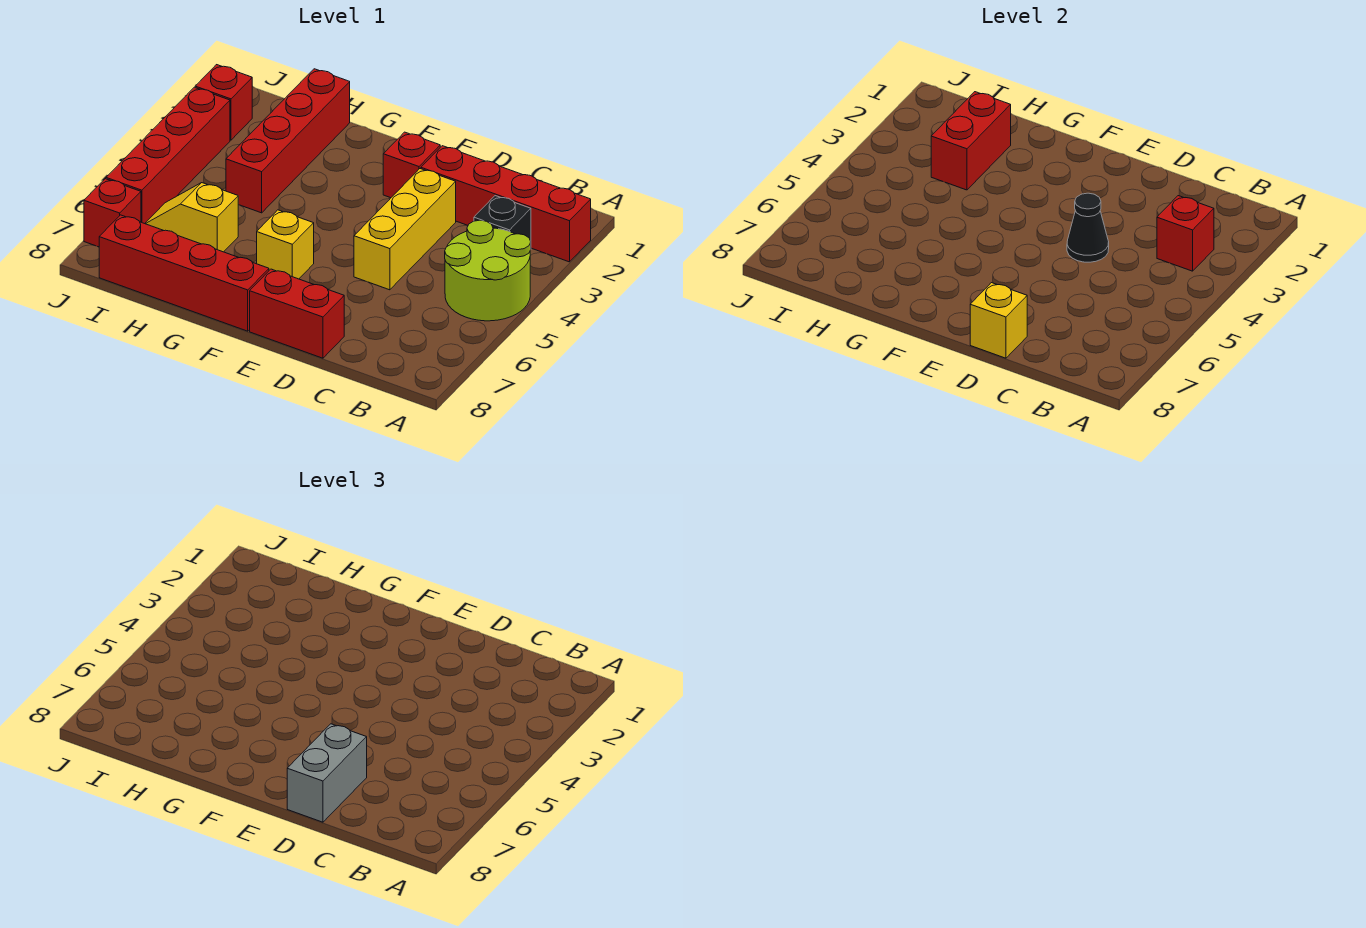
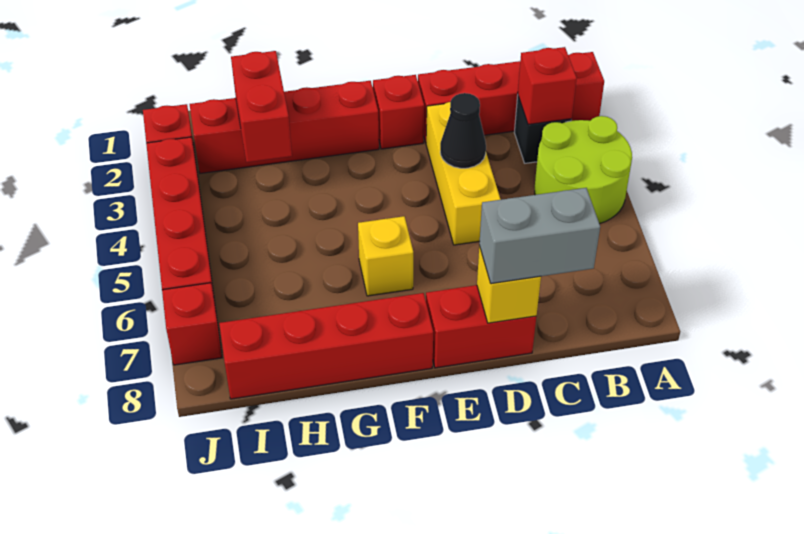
grey brick D7:D8 level 3 -> grey brick C8:D8 level 3
red brick H1:H4 level 1 -> red brick F2:I2 level 1
yellow slope H6:I6 level 1 top H -> none

